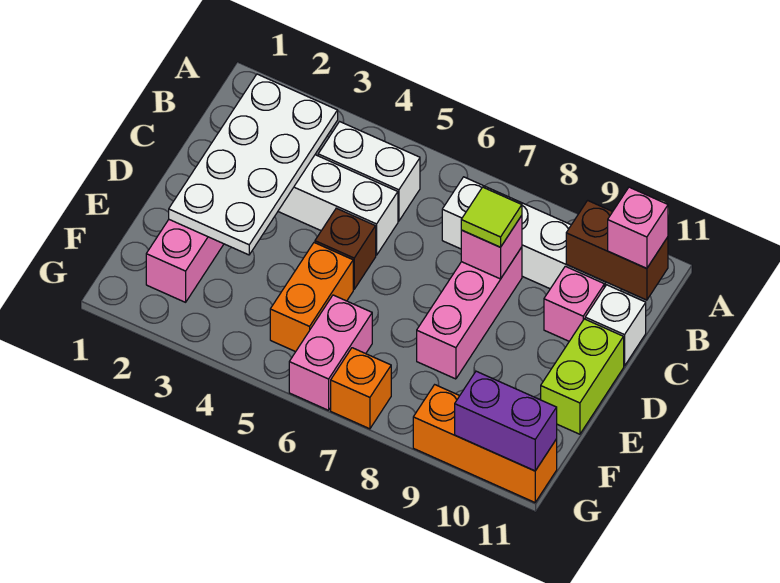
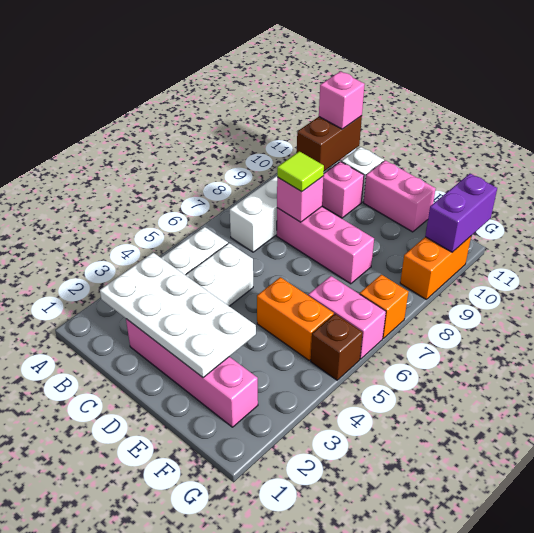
brown brick D5 level 1 -> brown brick G5 level 1
lime brick D11:E11 level 1 -> pink brick D11:E11 level 1
orange brick G9:G11 level 1 -> orange brick G9:G10 level 1

